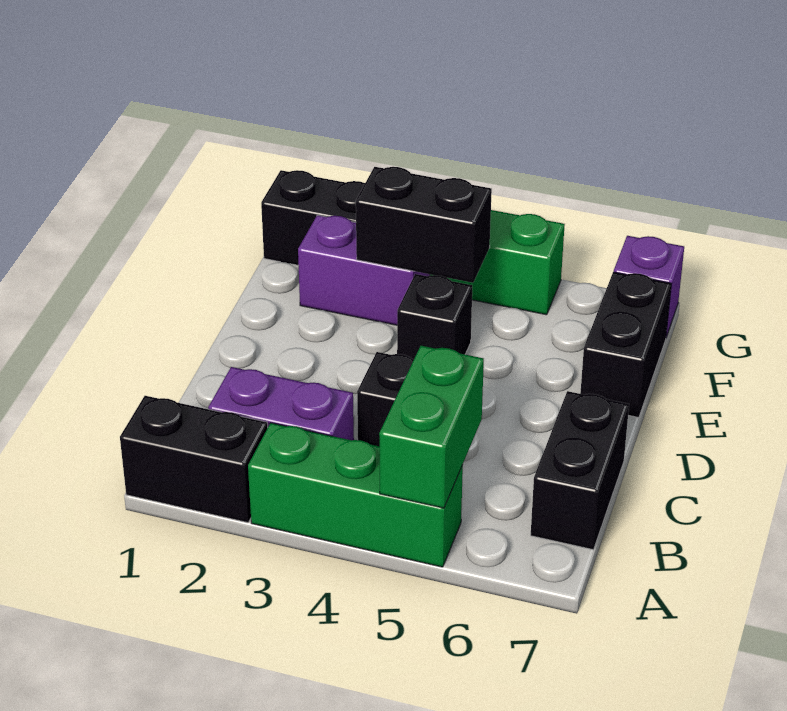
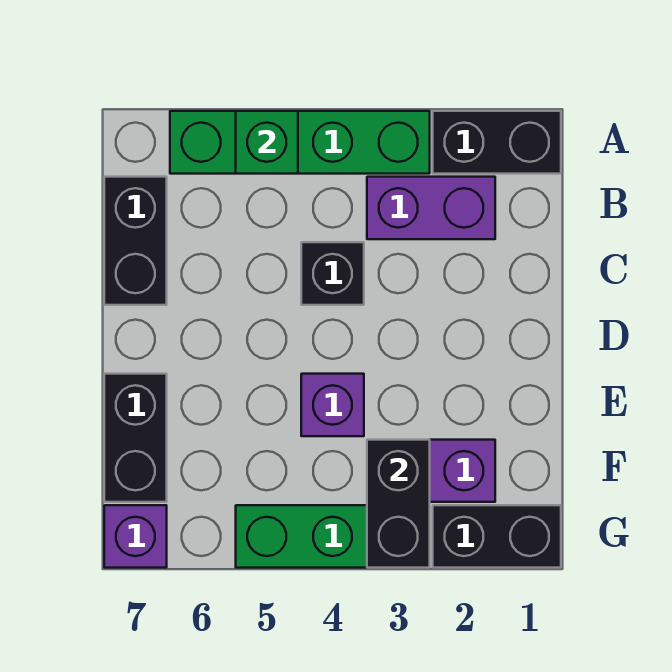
green brick A3:A5 level 1 -> green brick A3:A6 level 1
green brick A5:B5 level 2 -> green brick A5 level 2
black brick E4 level 1 -> purple brick E4 level 1
black brick F3:F4 level 2 -> black brick F3:G3 level 2

